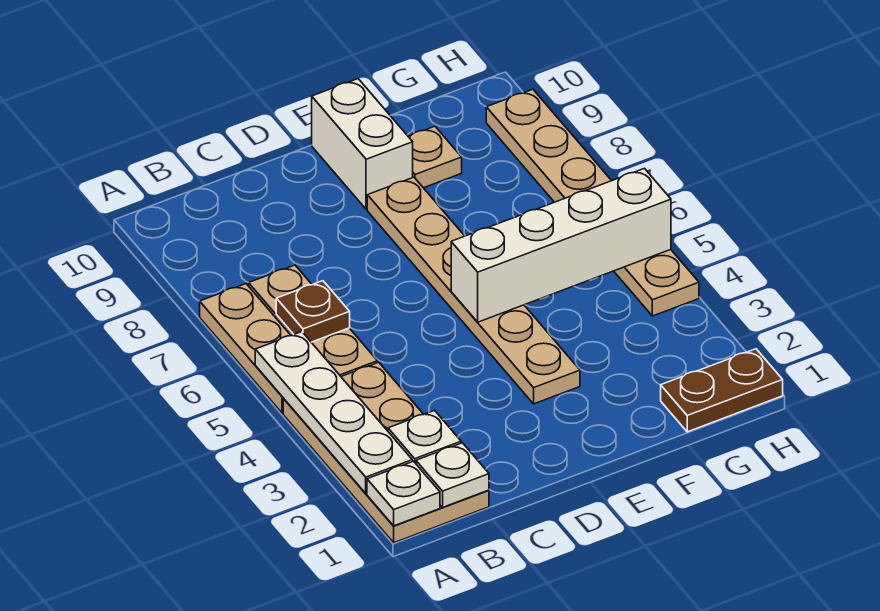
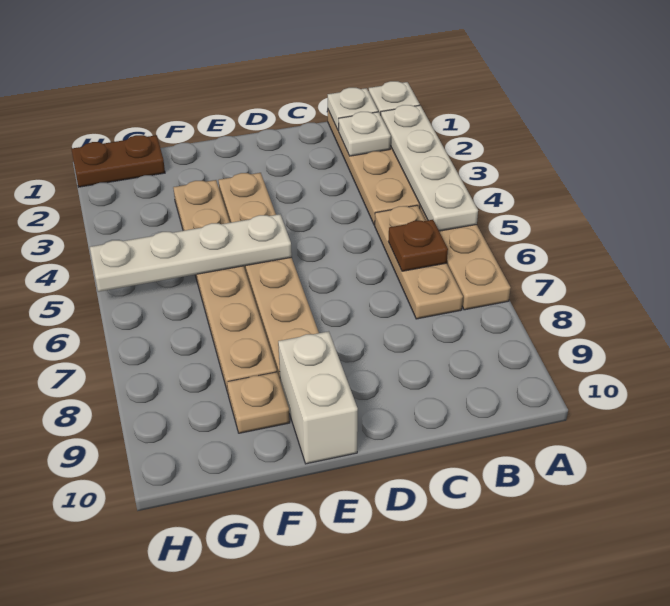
white brick E5:H5 level 2 -> white plate E5:H5 level 2
tan plate H4:H9 level 1 -> tan plate F3:F8 level 1

